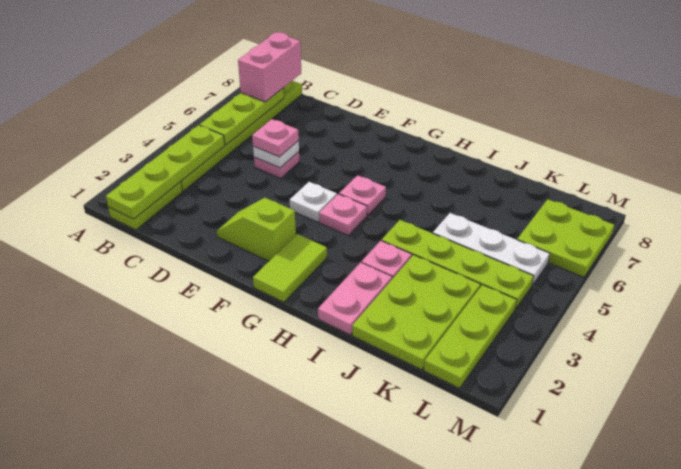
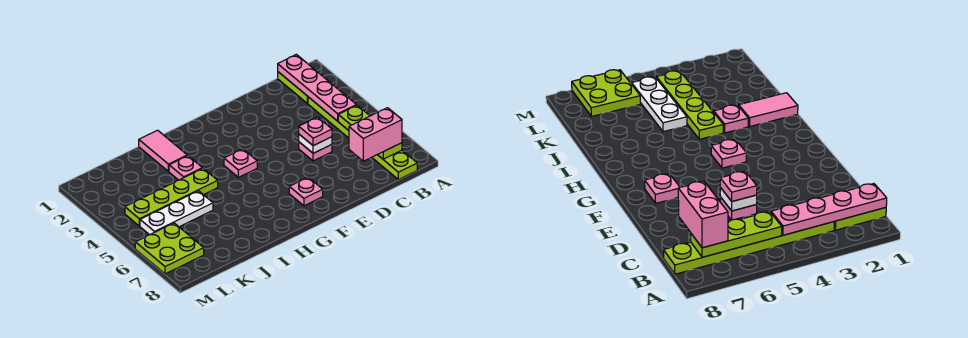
lime plate B1:B4 level 2 -> pink plate B1:B4 level 2
pink brick B7:B8 level 3 -> pink brick B7:C7 level 3
lime slope E2:F2 level 1 top F -> none
white plate F4 level 1 -> none
lime tile G1:G2 level 1 -> none
pink plate G5 level 1 -> pink plate F7 level 1
pink plate I1:I2 level 1 -> pink tile I1:I2 level 1
lime plate J1:K3 level 1 -> none
lime plate L1:L3 level 1 -> none

